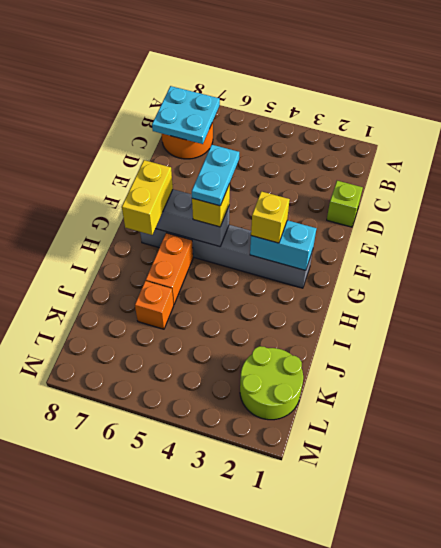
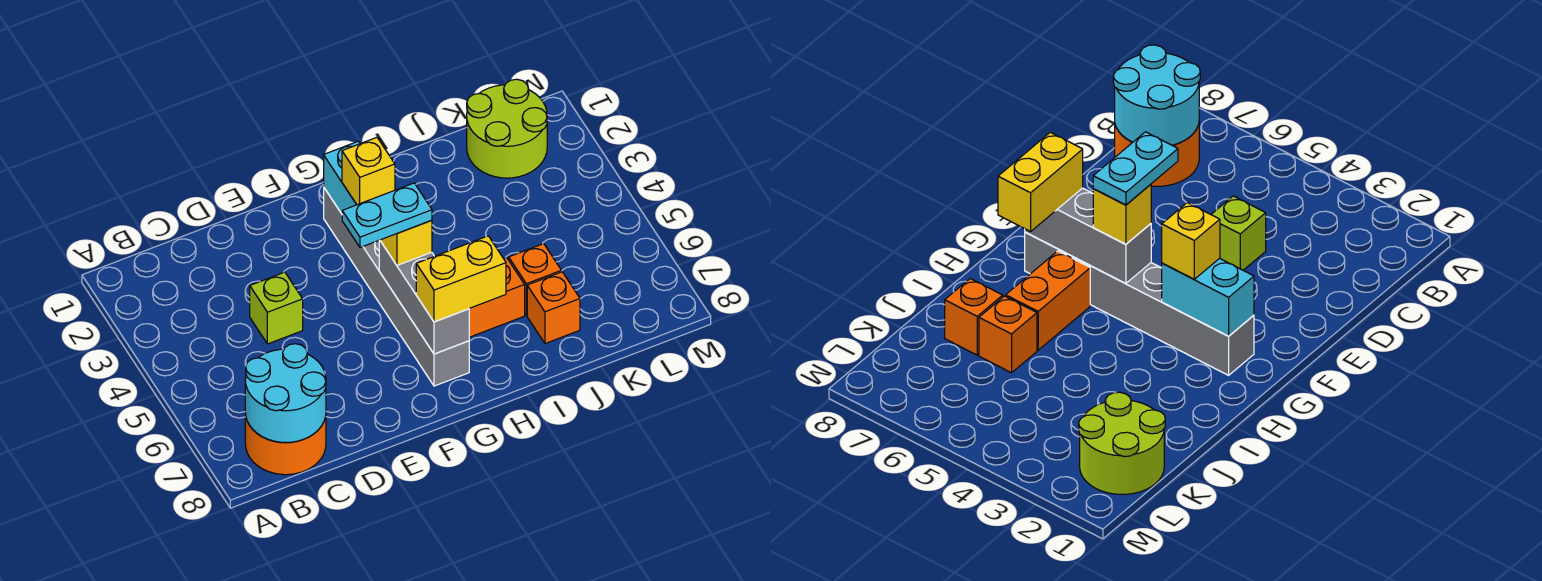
cyan plate B7:C8 level 2 -> cyan round brick B7:C8 level 2
lime brick D1 level 1 -> lime brick D4 level 1
none -> orange brick J7 level 1

